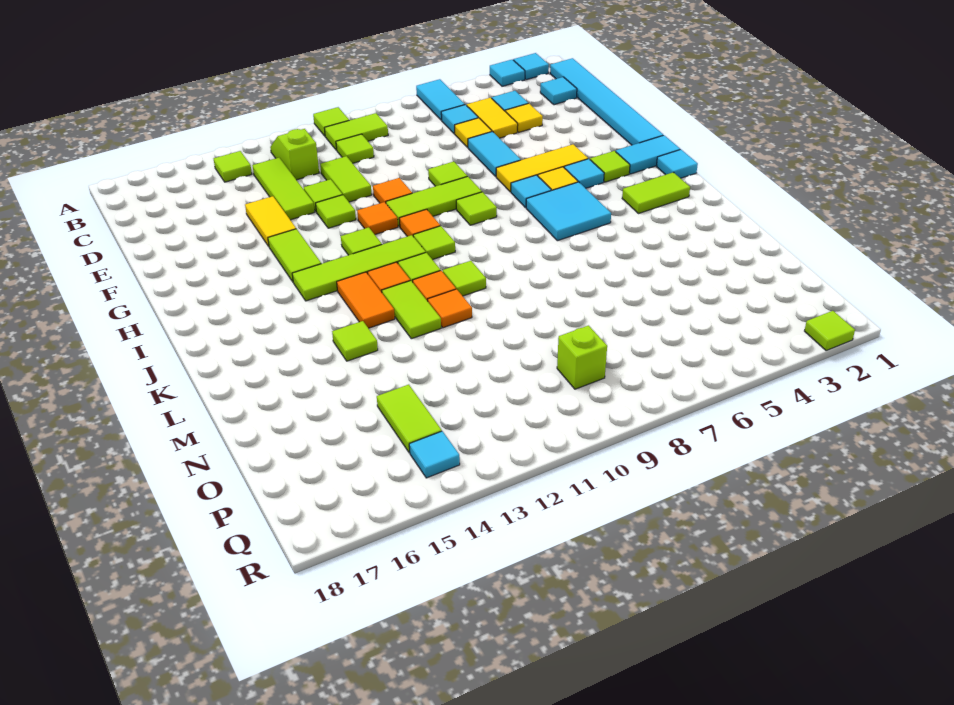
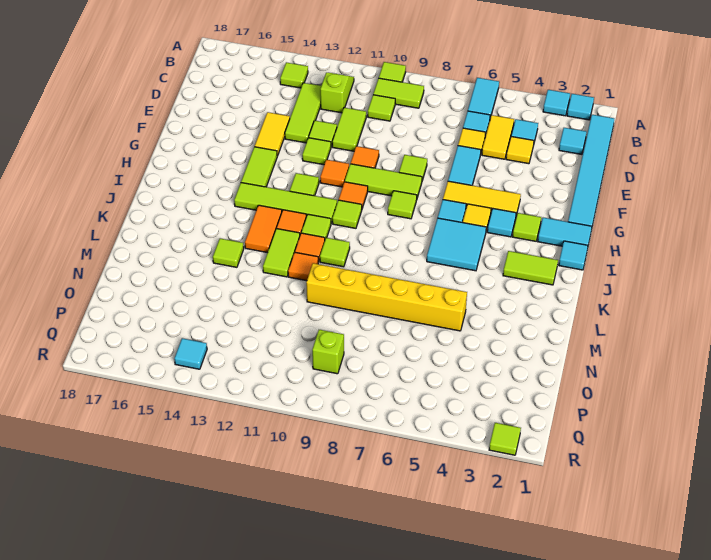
none -> yellow brick M5:M10 level 1
lime tile O14:P14 level 1 -> none

